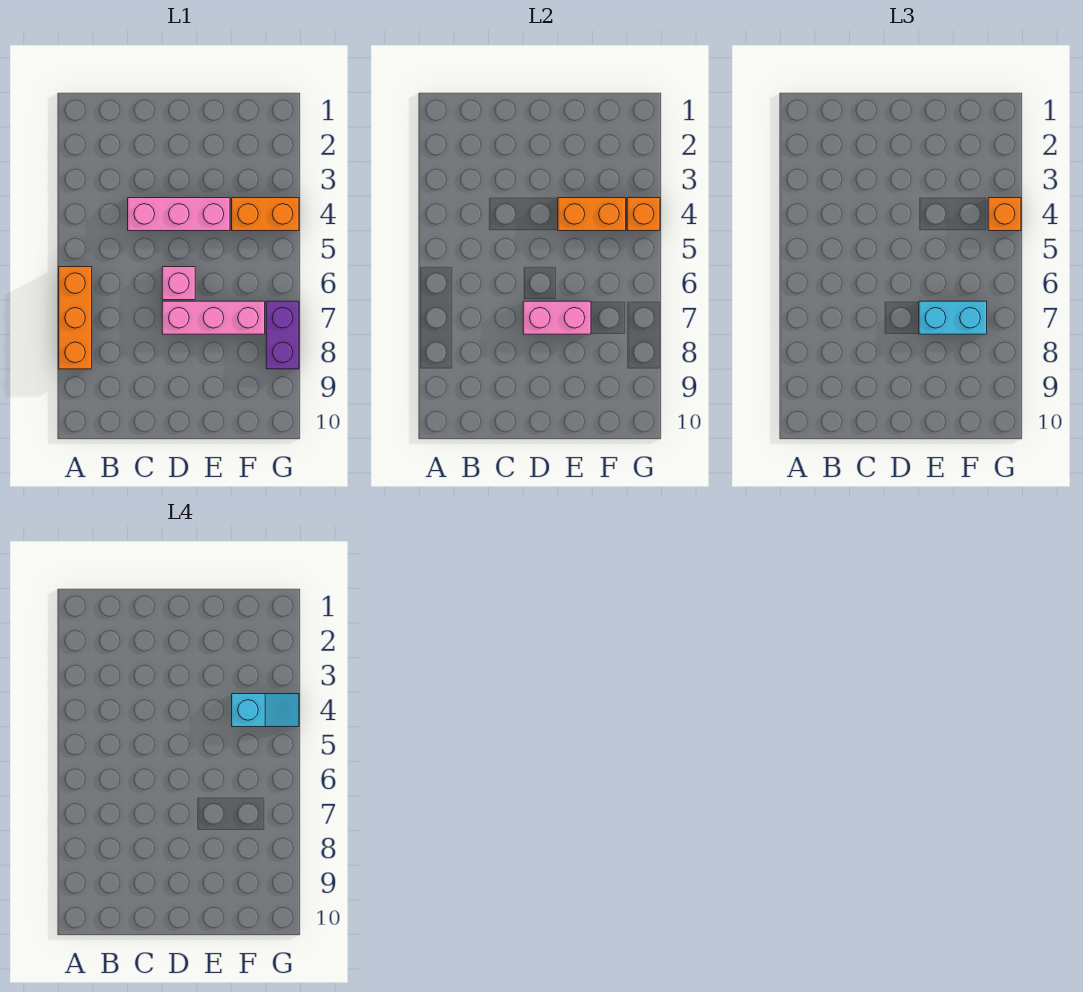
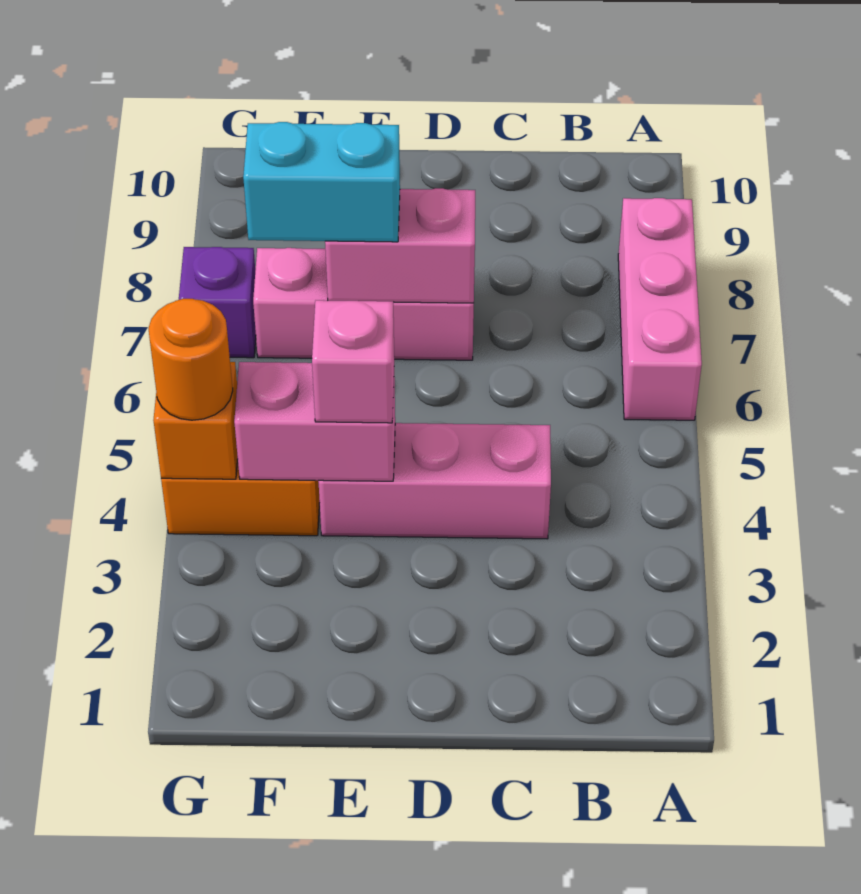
orange brick A6:A8 level 1 -> pink brick A6:A8 level 1
pink brick D6 level 1 -> pink brick E4 level 3
orange brick E4:F4 level 2 -> pink brick E4:F4 level 2
cyan slope F4:G4 level 4 top F -> none
orange brick G4 level 3 -> orange round brick G4 level 3
purple brick G7:G8 level 1 -> purple brick G7 level 1

